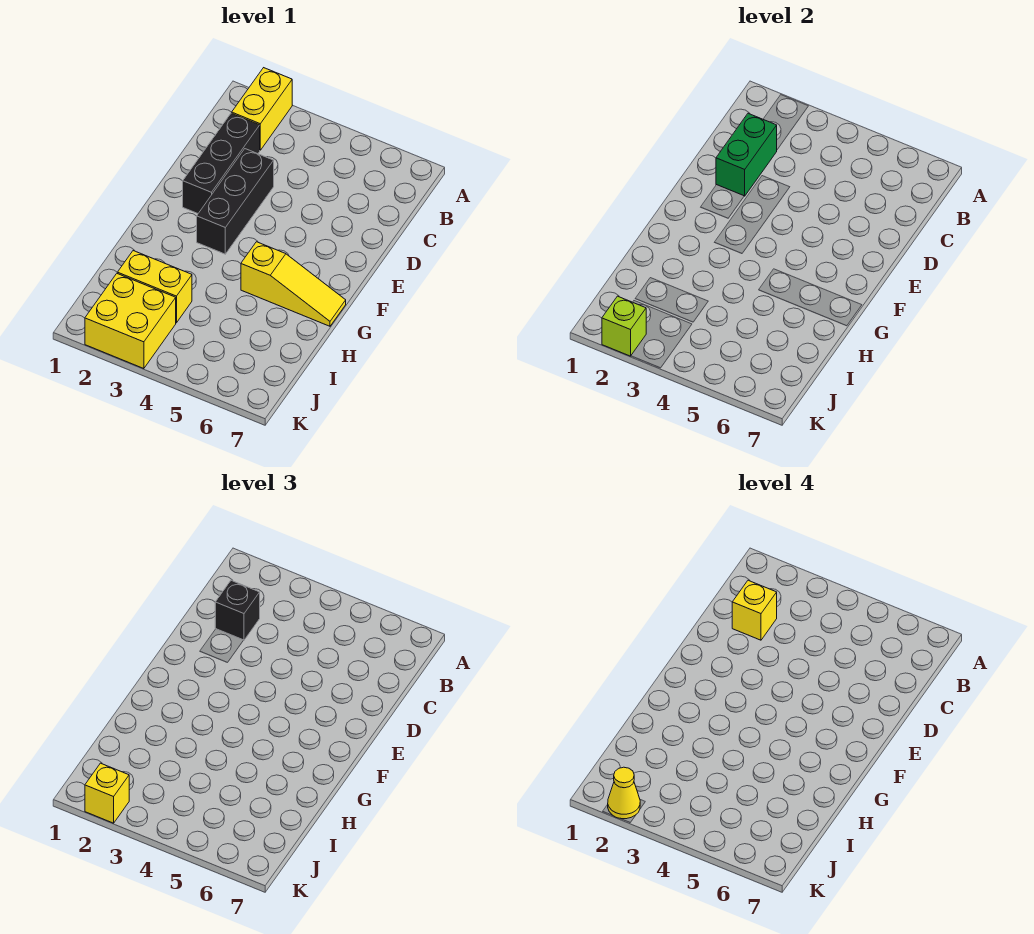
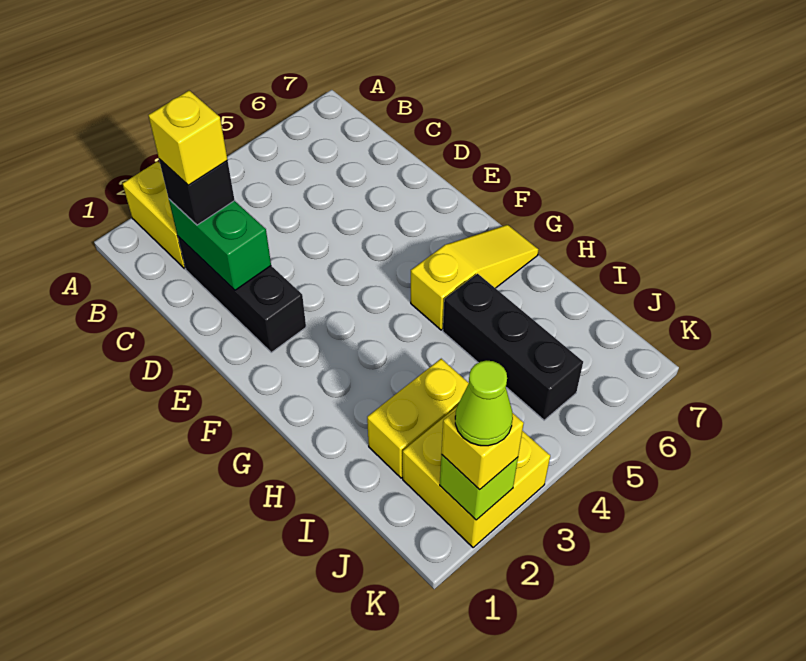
black brick D3:F3 level 1 -> black brick H5:J5 level 1
yellow cone K2 level 4 -> lime cone K2 level 4

